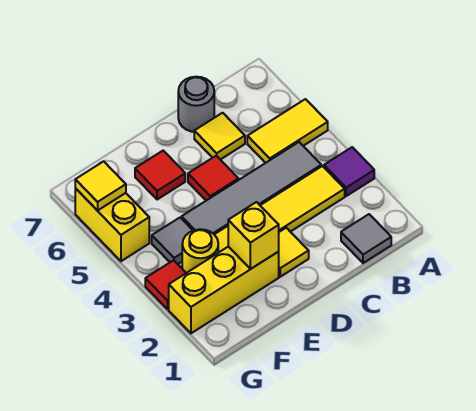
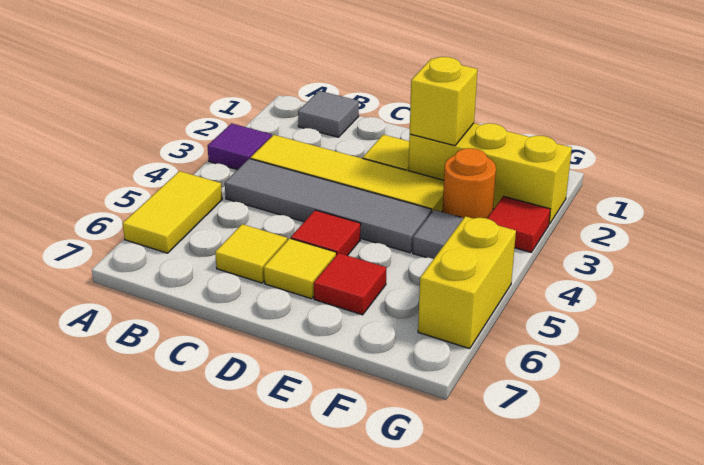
yellow tile A5:B5 level 1 -> yellow tile A5:A6 level 1
grey round brick C7 level 1 -> none
yellow round brick F3 level 1 -> orange round brick F3 level 1
yellow tile G6 level 2 -> yellow tile D6 level 1

